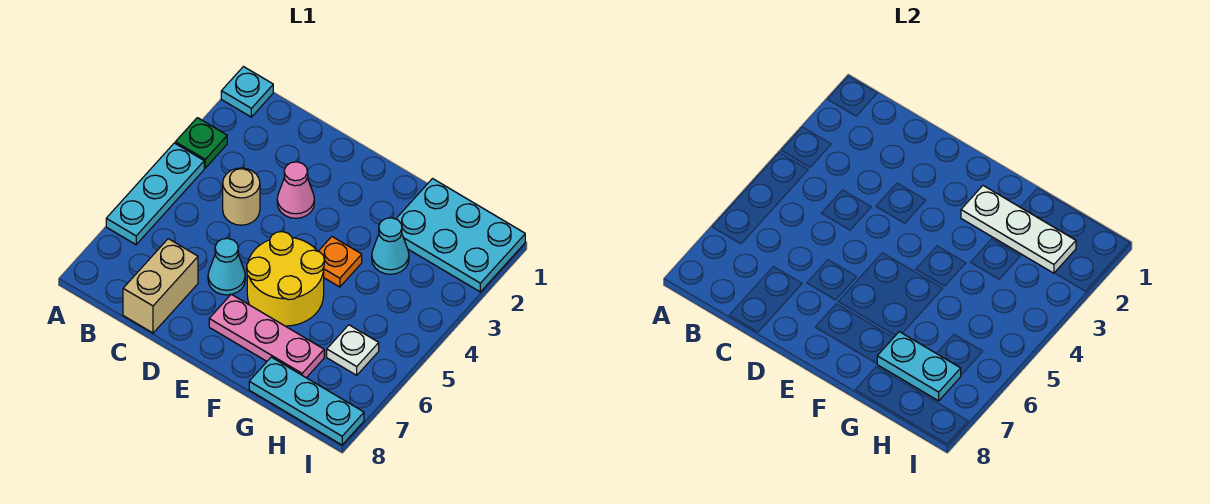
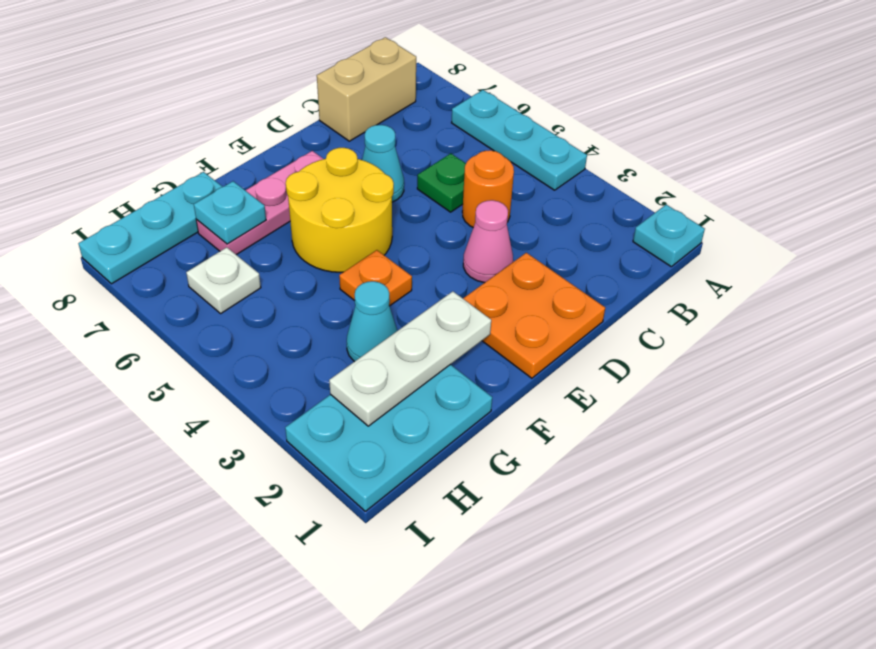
green plate A3 level 1 -> green plate C5 level 1
tan round brick C4 level 1 -> orange round brick C4 level 1
tan brick C7:C8 level 1 -> tan brick B8:C8 level 1
none -> orange plate D1:E2 level 1
cyan plate G7:H7 level 2 -> cyan plate G7 level 2

